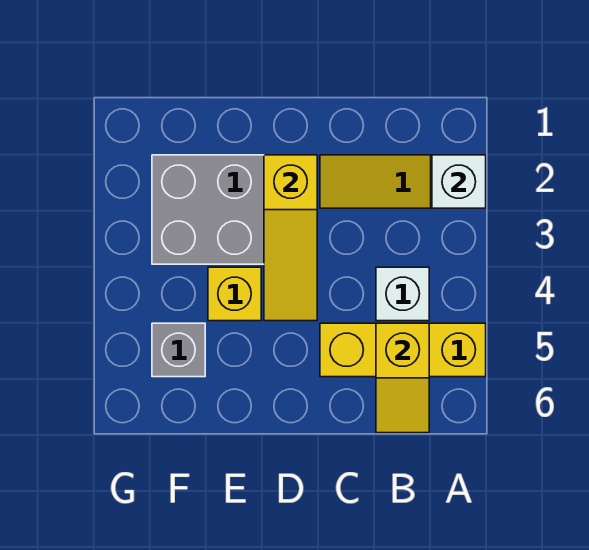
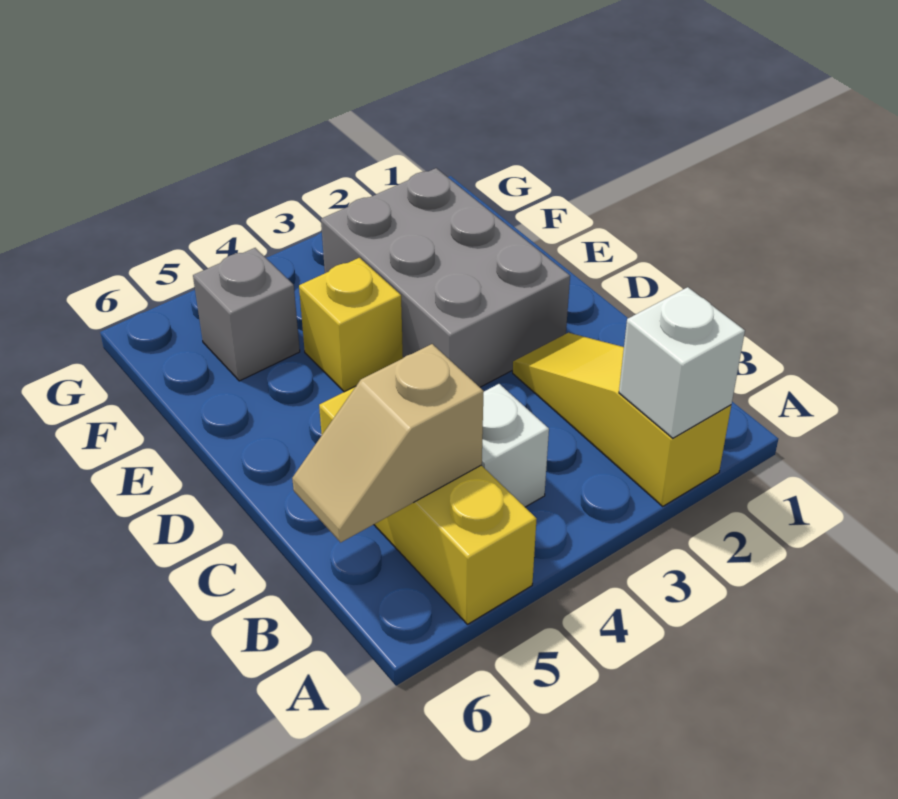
yellow slope B5:B6 level 2 top 5 -> tan slope B5:B6 level 2 top 5
yellow slope D2:D4 level 2 top 2 -> none

